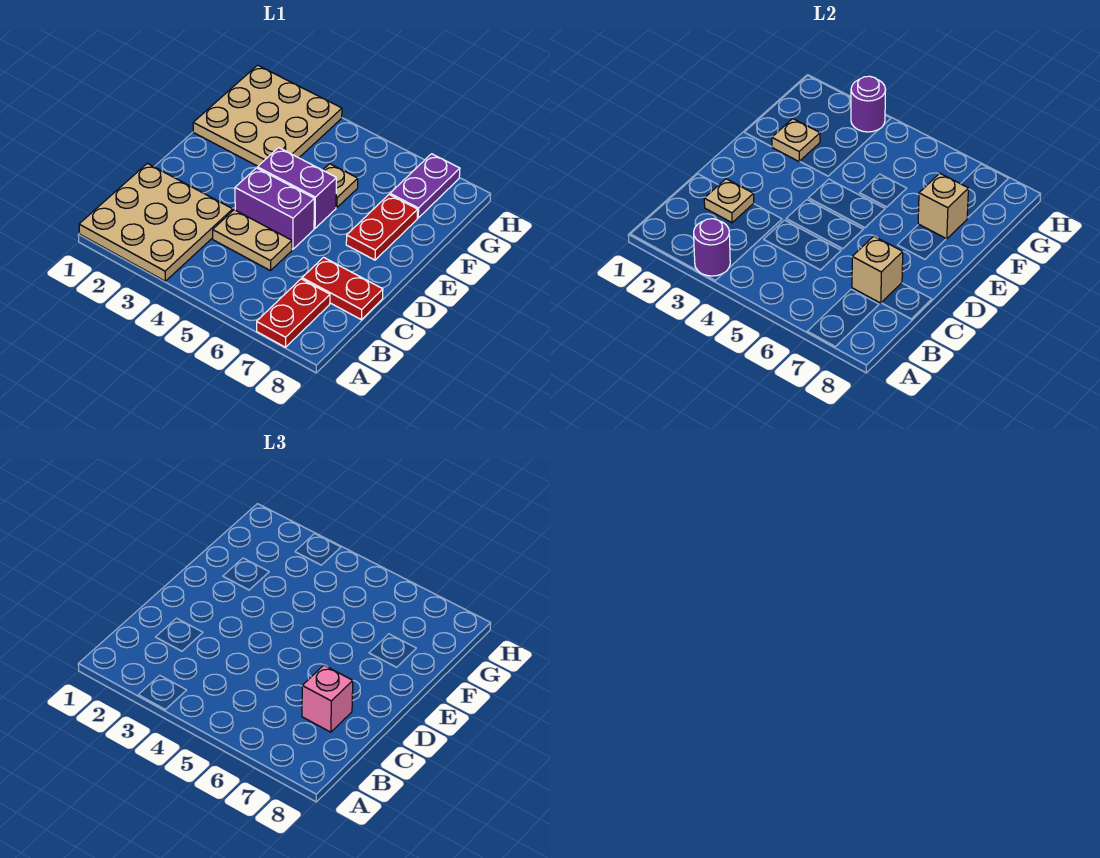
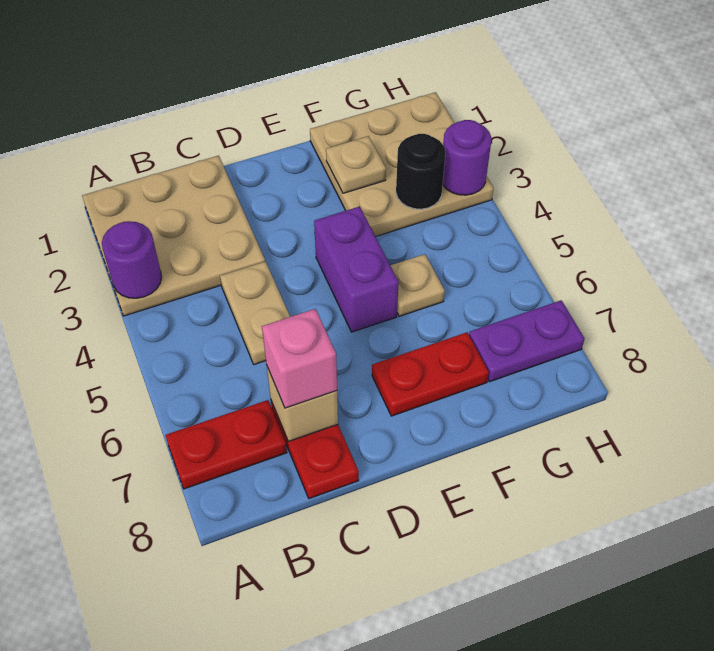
tan plate C2 level 2 -> none
purple brick D4:D5 level 1 -> none
tan brick F7 level 2 -> none
none -> black round brick G3 level 2

